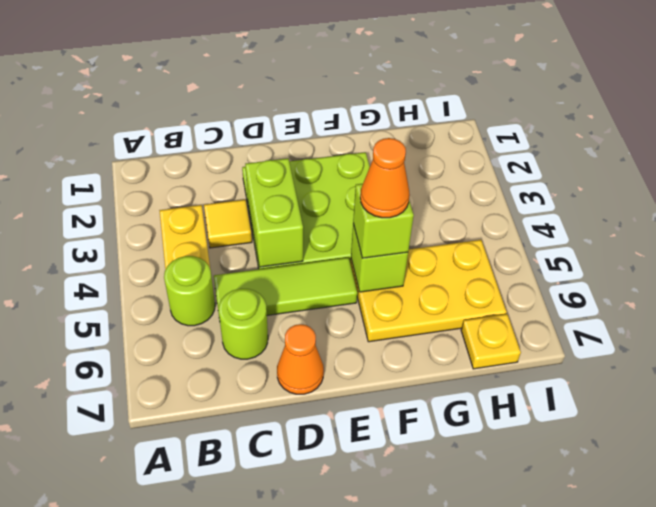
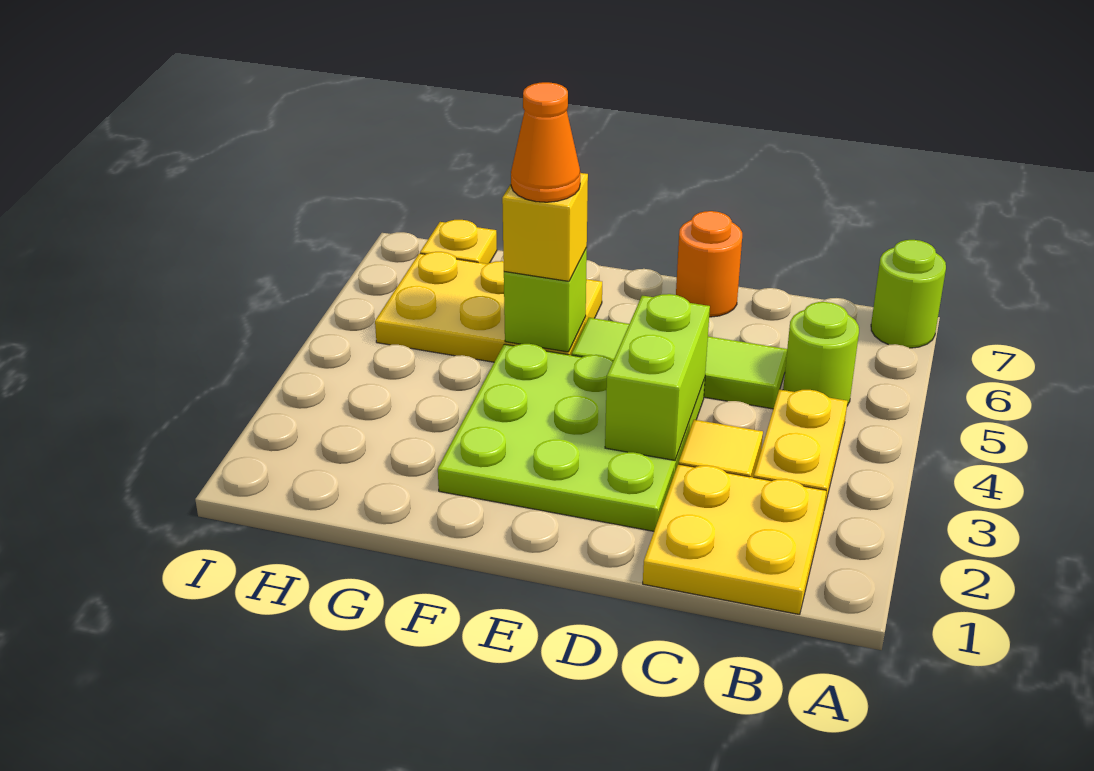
none -> yellow plate B1:C2 level 1
lime round brick C6 level 1 -> lime round brick A7 level 1
orange cone D7 level 1 -> orange round brick D7 level 1
lime brick F5 level 3 -> yellow brick F5 level 3

